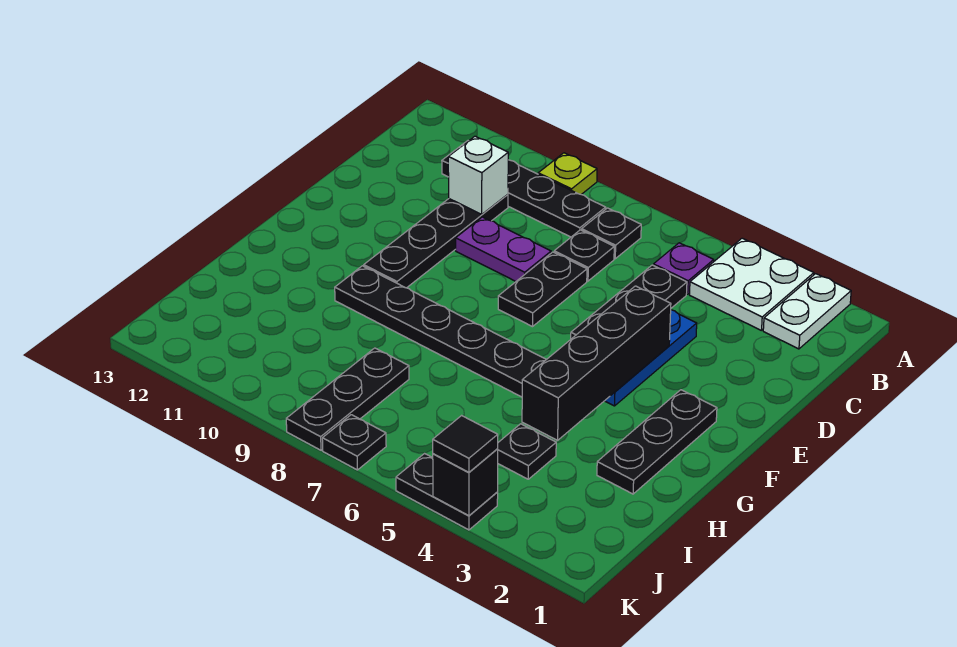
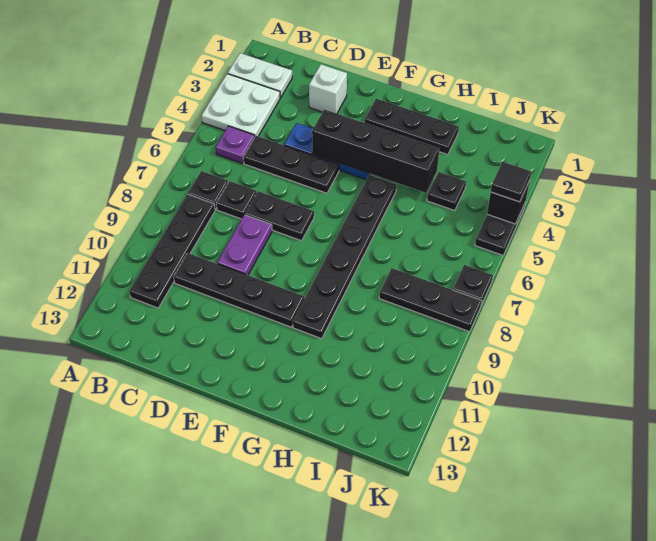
lime plate A9 level 1 -> none
white brick C10 level 2 -> white brick D2 level 1

